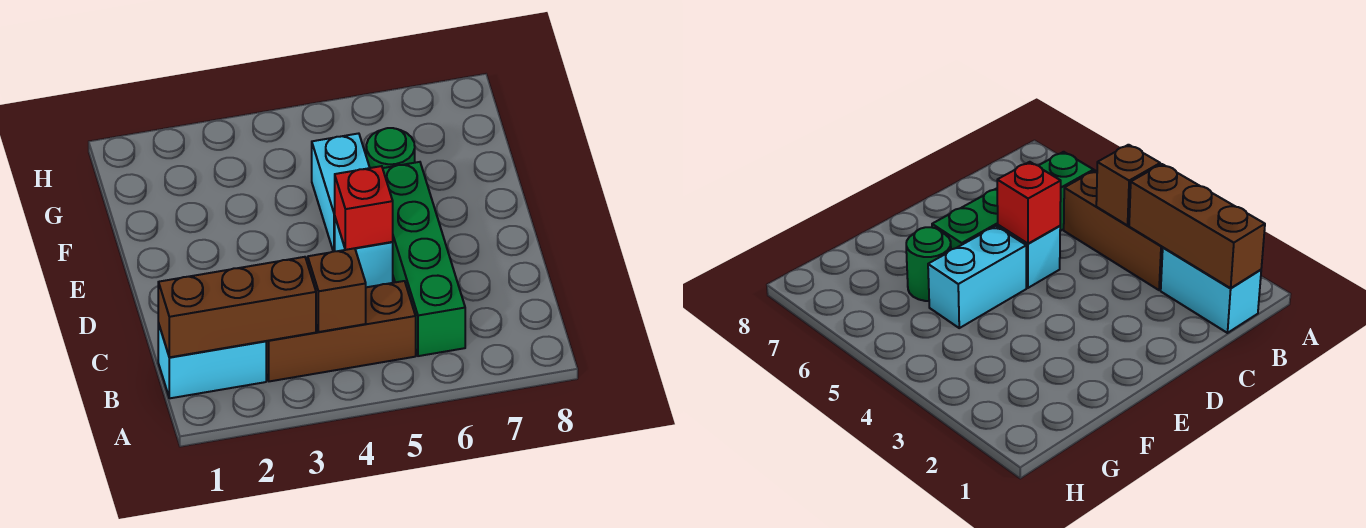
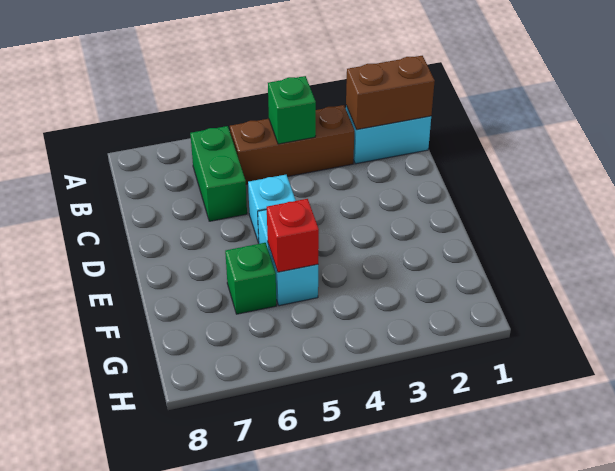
brown brick B1:B3 level 2 -> brown brick B1:B2 level 2
brown brick B4 level 2 -> green brick B4 level 2
green brick B6:E6 level 1 -> green brick B6:C6 level 1
red brick D5 level 2 -> red brick F5 level 2
green round brick F6 level 1 -> green brick F6 level 1

